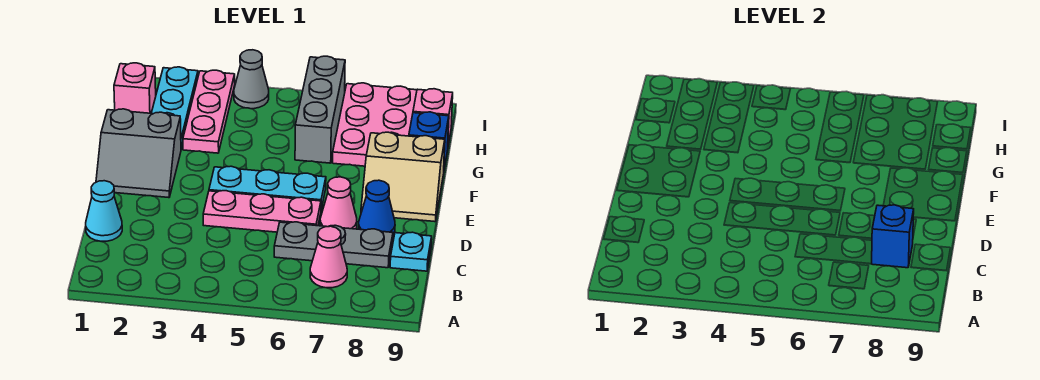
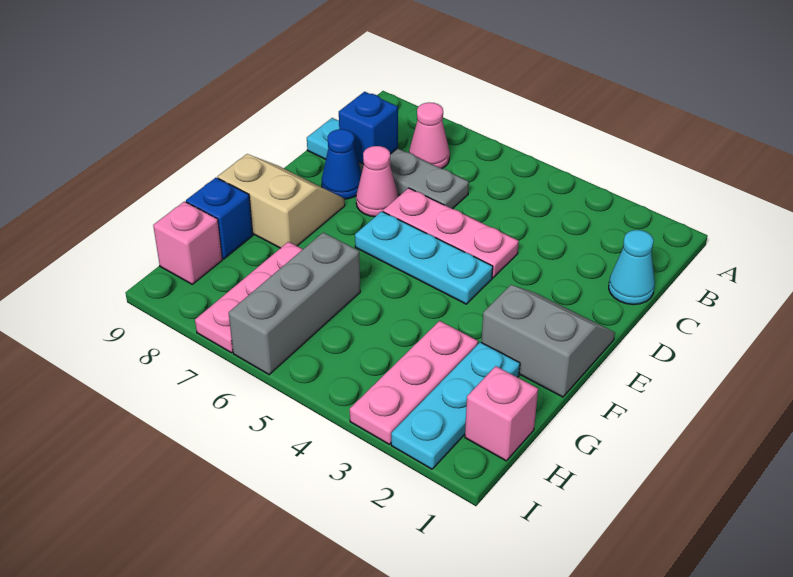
pink plate G7:I8 level 1 -> pink plate G7:I7 level 1
grey cone I4 level 1 -> none

